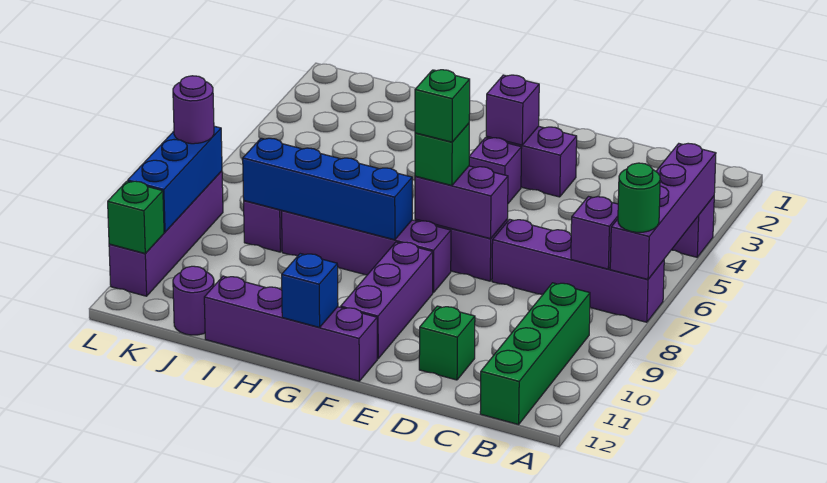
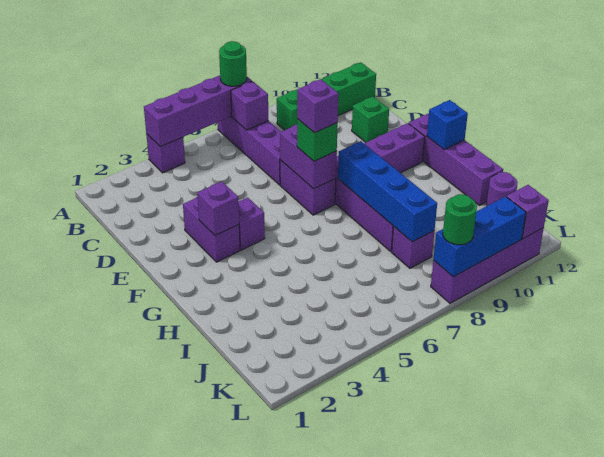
green brick F7 level 4 -> purple brick F7 level 4
purple round brick L8 level 3 -> green round brick L8 level 3
green brick L11 level 2 -> purple brick L11 level 2

